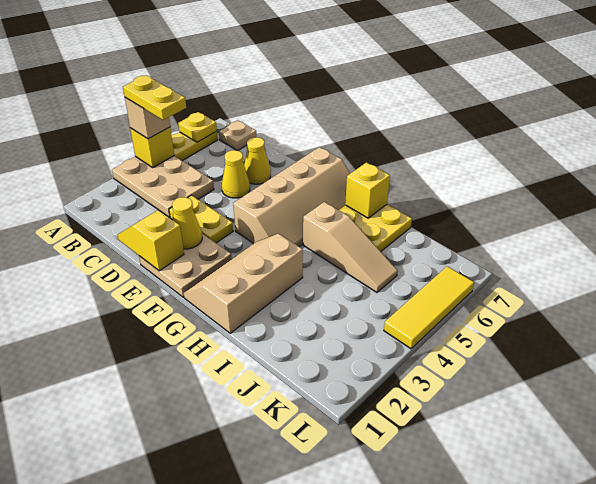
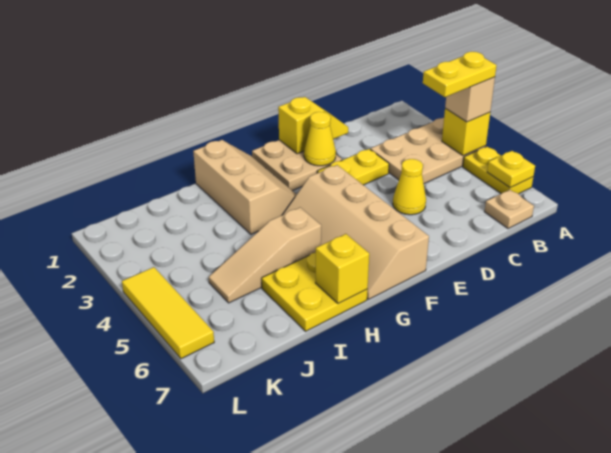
yellow cone D6 level 1 -> none

